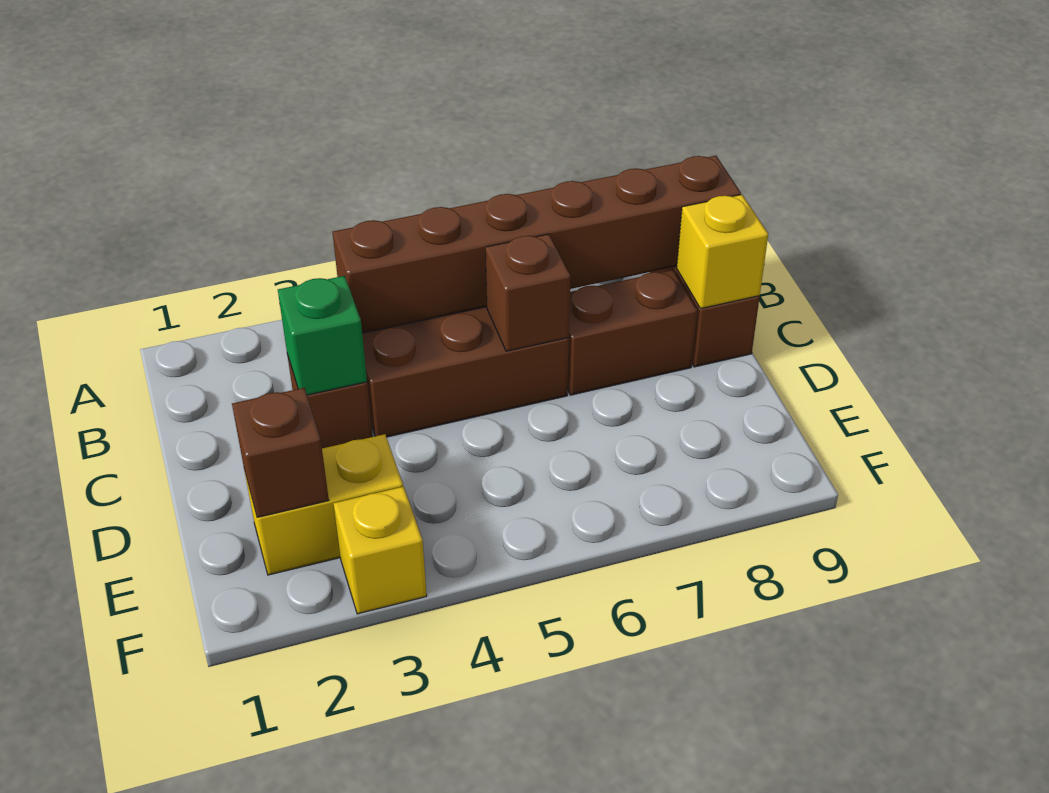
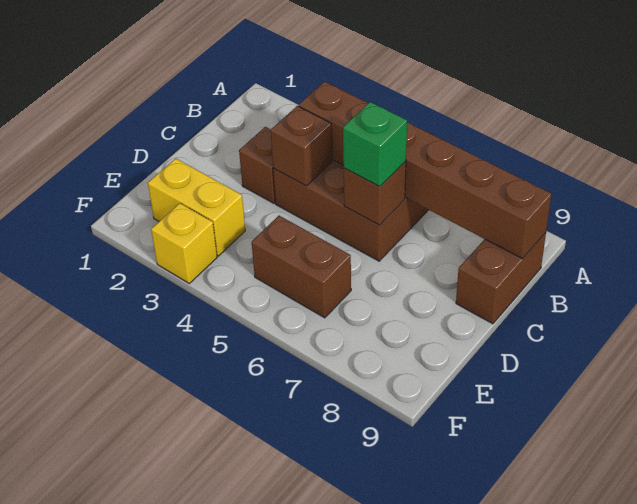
green brick C3 level 2 -> green brick C6 level 3
brown brick C7:C8 level 1 -> brown brick E5:E6 level 1
yellow brick C9 level 2 -> none
brown brick E2 level 2 -> brown brick C4 level 2

